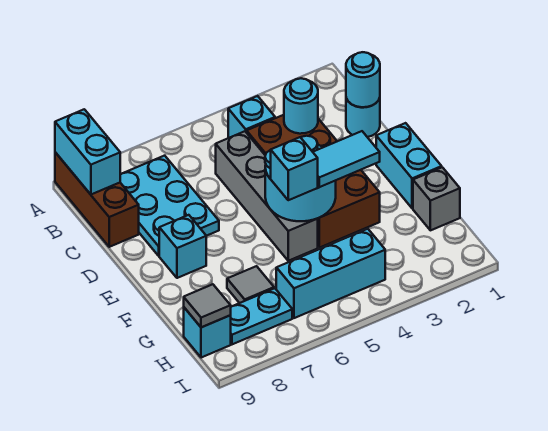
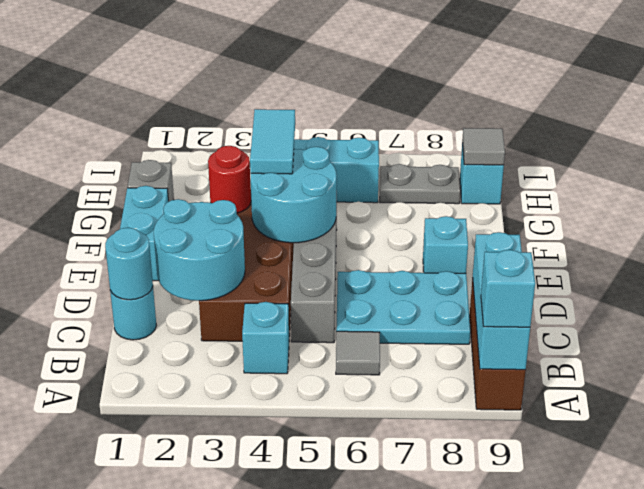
cyan brick A9:B9 level 2 -> cyan brick A9:C9 level 2
cyan plate B7:D8 level 1 -> cyan plate C6:D8 level 1
cyan round brick C3 level 2 -> cyan round brick C2:D3 level 2
none -> red round brick F3 level 2
cyan tile F3:F4 level 3 -> cyan tile F4:G4 level 3
cyan brick F5 level 3 -> cyan brick A9 level 3
grey tile G7 level 1 -> grey tile B6 level 1
cyan plate H7:H8 level 1 -> grey plate H7:H8 level 1

